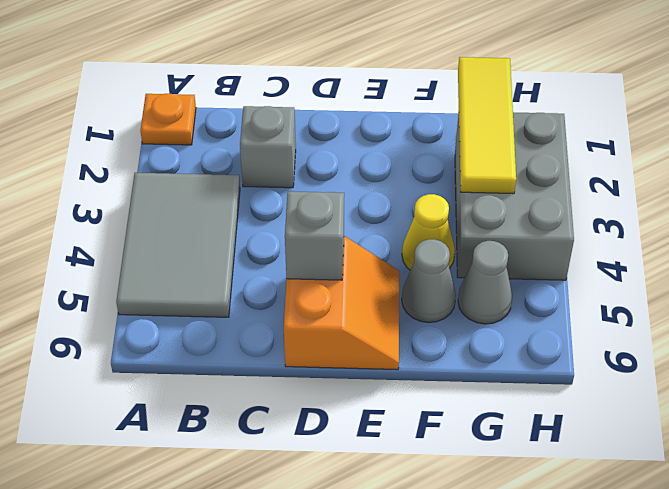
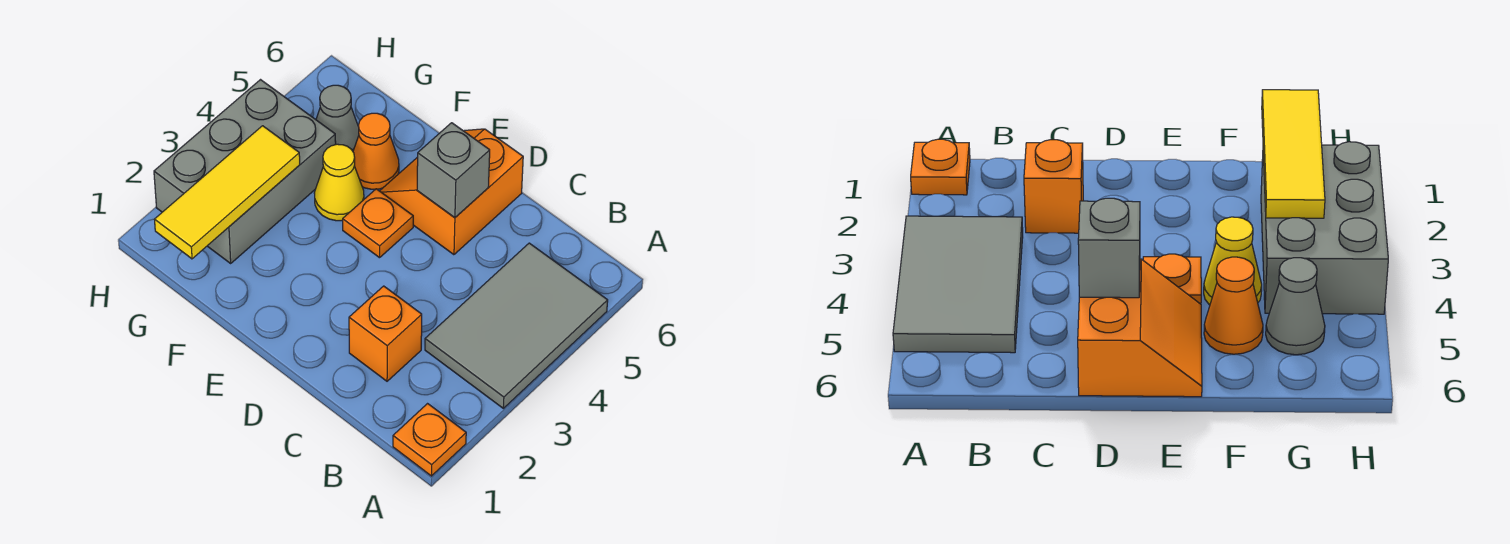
grey brick C2 level 1 -> orange brick C2 level 1
none -> orange plate E4 level 1
grey cone F5 level 1 -> orange cone F5 level 1

